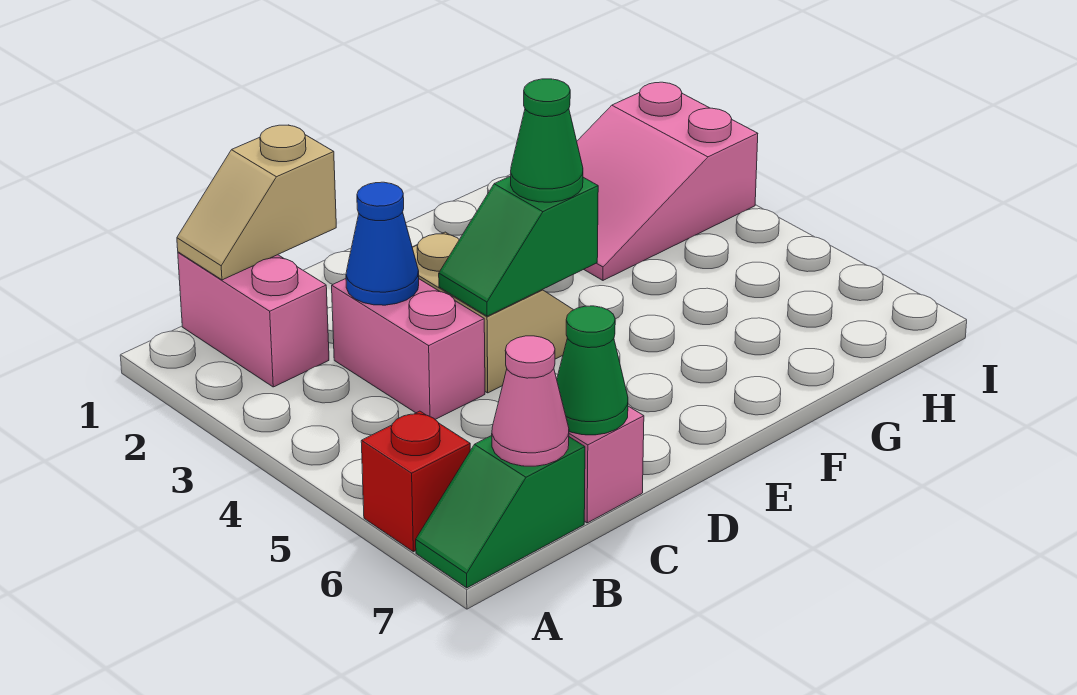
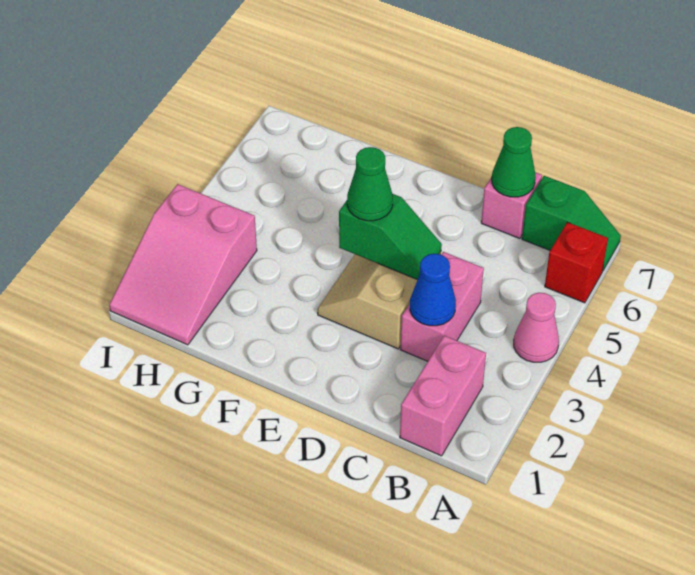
tan slope B1:C1 level 2 top C -> none
pink cone B7 level 2 -> pink cone A4 level 1
pink slope G2:I3 level 1 top I -> pink slope H1:I3 level 1 top 3

